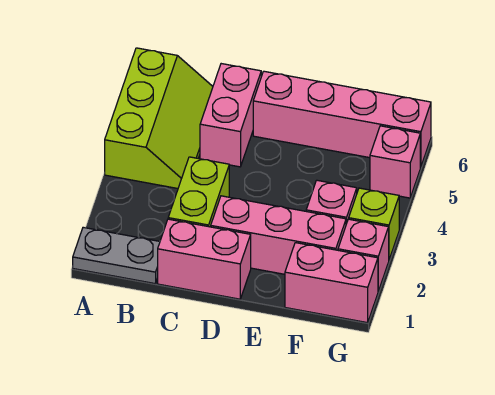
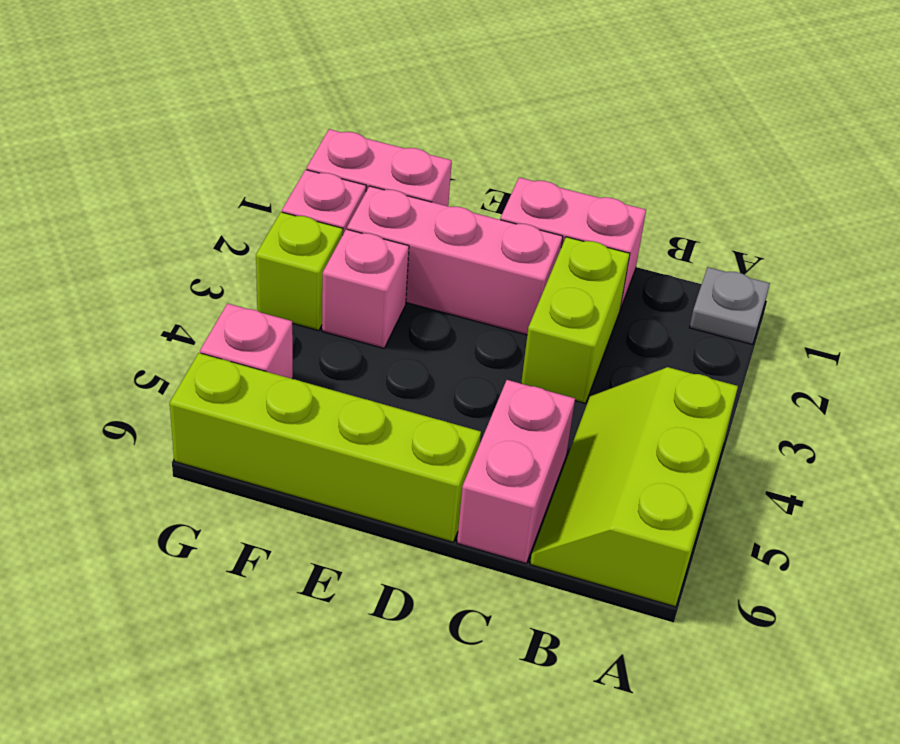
grey plate A1:B1 level 1 -> grey plate A1 level 1
pink brick D6:G6 level 1 -> lime brick D6:G6 level 1

